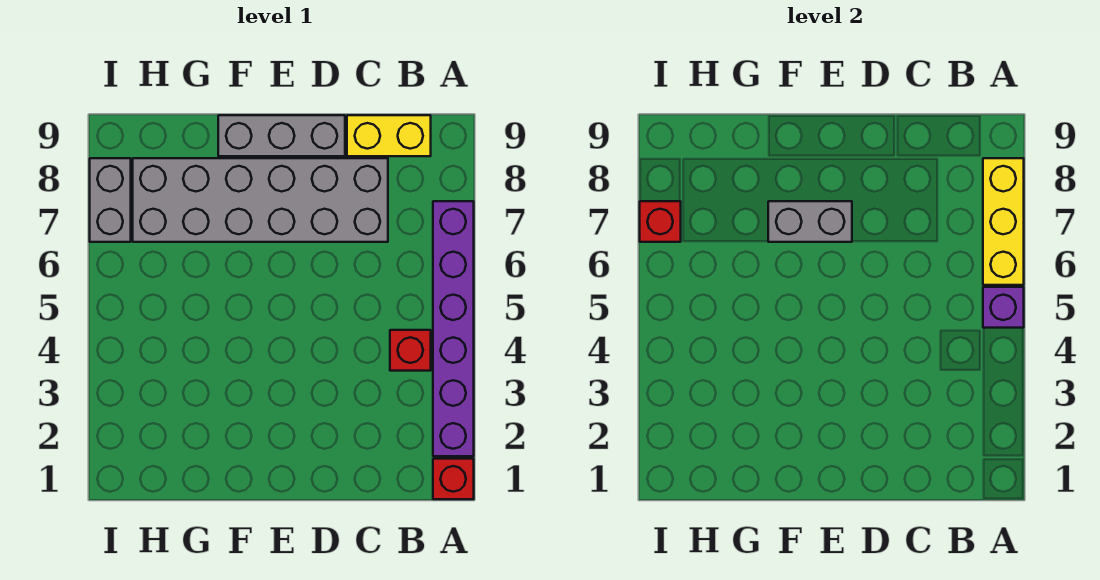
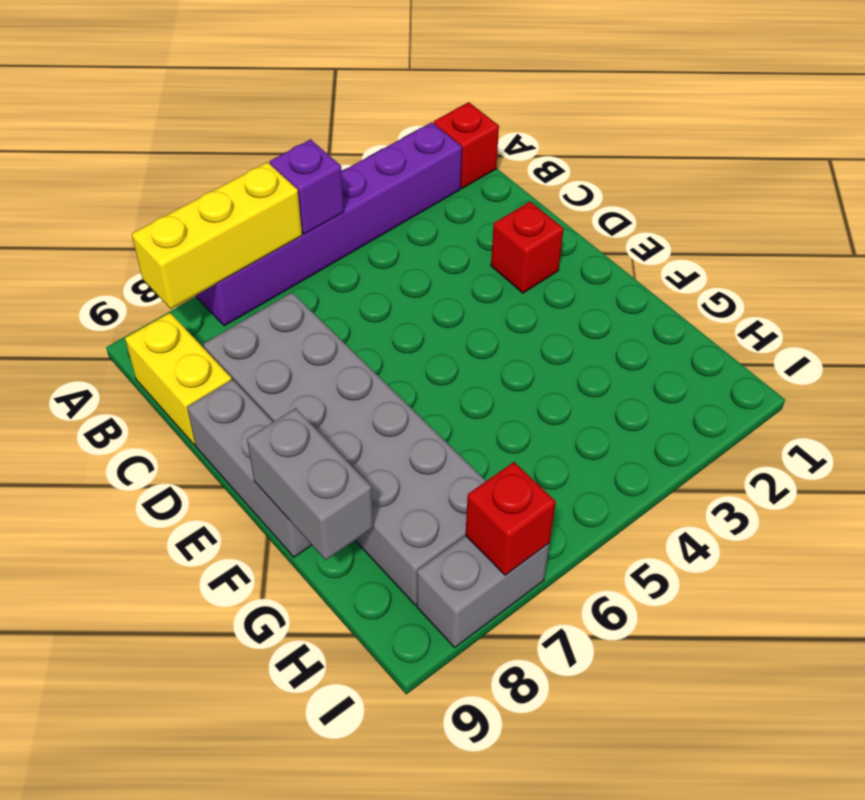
red brick B4 level 1 -> red brick D2 level 1
grey brick E7:F7 level 2 -> grey brick F9:G9 level 2

